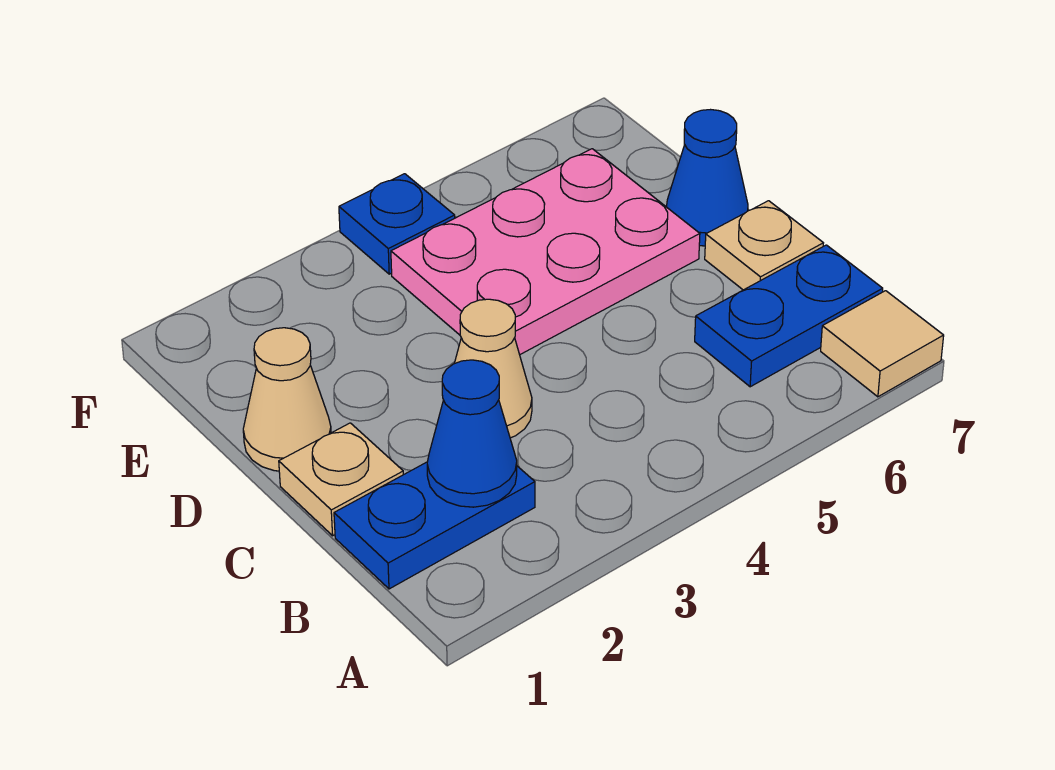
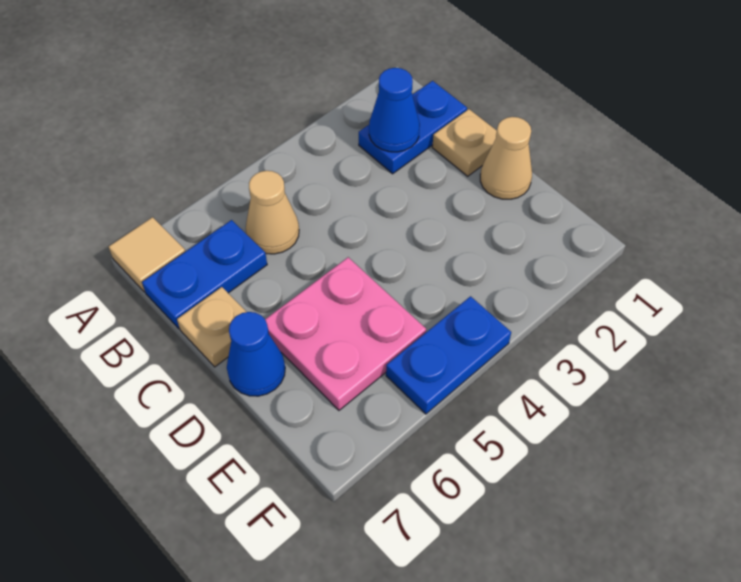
tan cone C3 level 1 -> tan cone B5 level 1
pink plate D4:E6 level 1 -> pink plate D5:E6 level 1
blue plate F4 level 1 -> blue plate F4:F5 level 1

